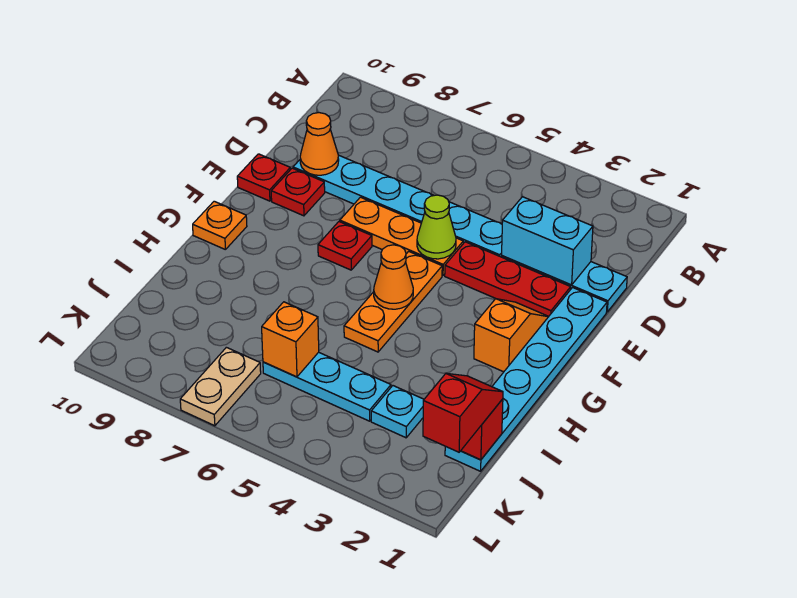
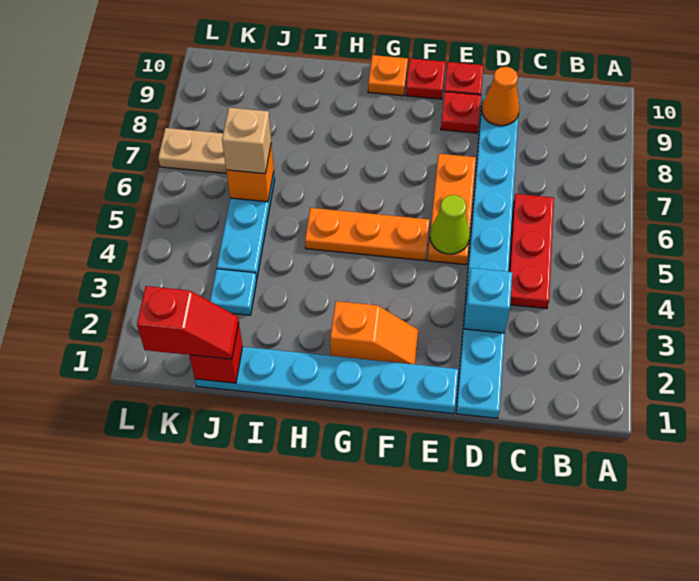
cyan brick D2:D3 level 2 -> cyan brick D3 level 2
red plate E2:E4 level 1 -> red plate C4:C6 level 1
red plate F7 level 1 -> red plate F10 level 1
orange cone G5 level 2 -> none
none -> tan brick J6 level 3

